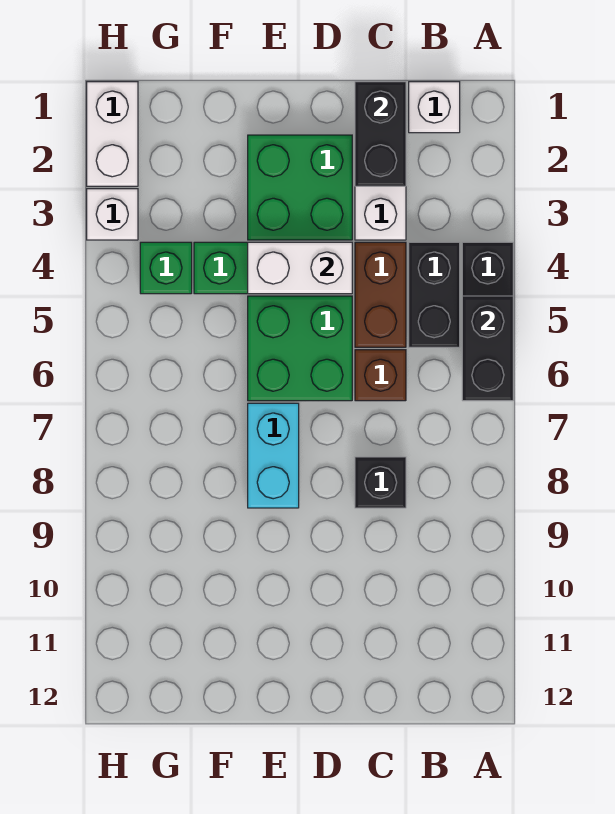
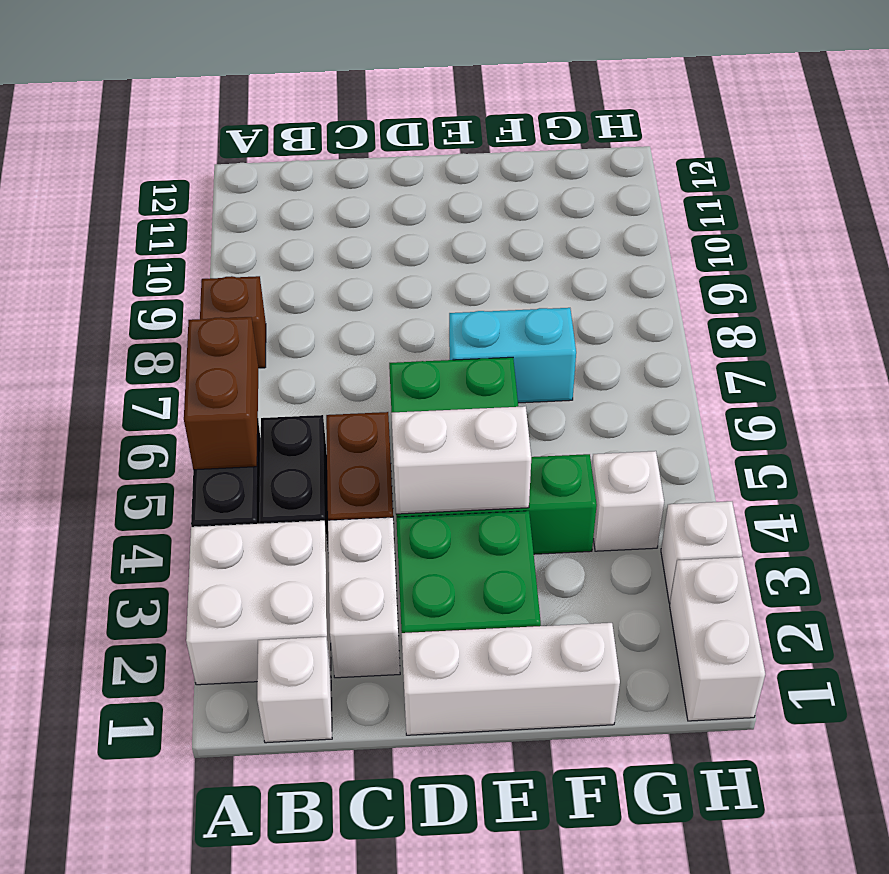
none -> white brick A2:B3 level 1
black brick A5:A6 level 2 -> brown brick A5:A6 level 2
black brick C1:C2 level 2 -> none
brown brick C6 level 1 -> brown brick A8 level 1
black brick C8 level 1 -> none
none -> white brick D1:F1 level 1
cyan brick E7:E8 level 1 -> cyan brick E7:F7 level 1
green brick G4 level 1 -> white brick G4 level 1

